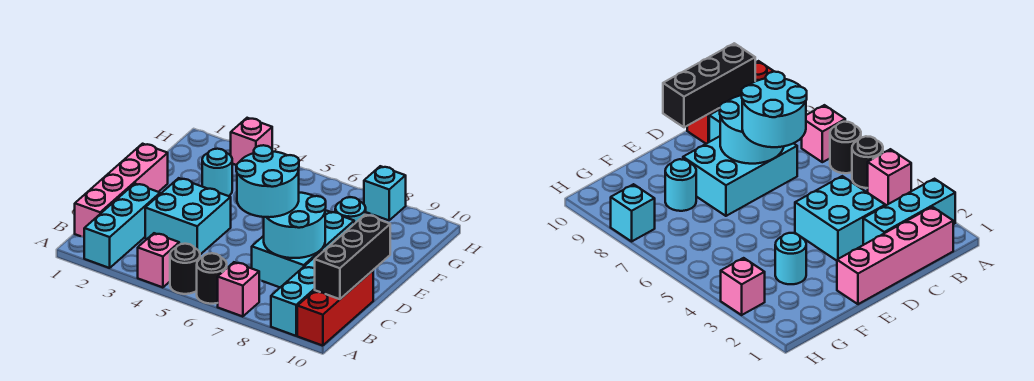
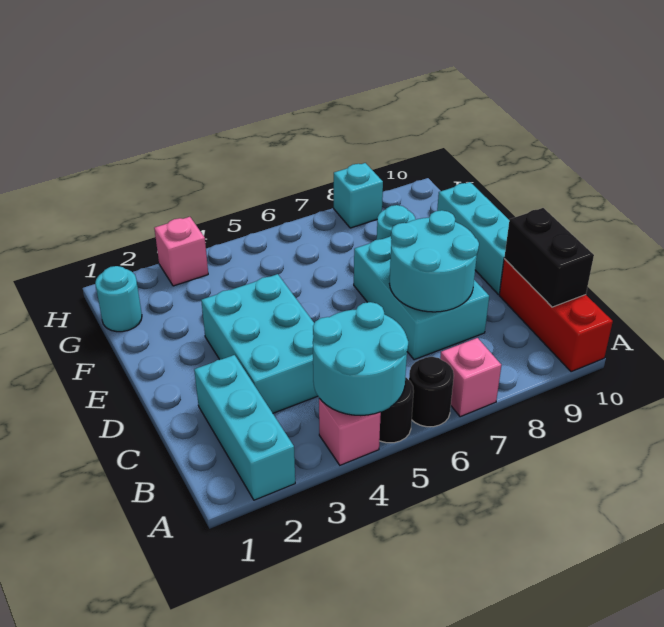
cyan brick A9:C9 level 1 -> cyan brick D10:F10 level 1
pink brick B1:E1 level 1 -> none
black brick B10:D10 level 2 -> black brick B10:C10 level 2
cyan brick C3:D4 level 1 -> cyan brick C3:E4 level 1
cyan round brick C6:D7 level 3 -> cyan round brick A4:B5 level 2
cyan round brick F3 level 1 -> cyan round brick G1 level 1

